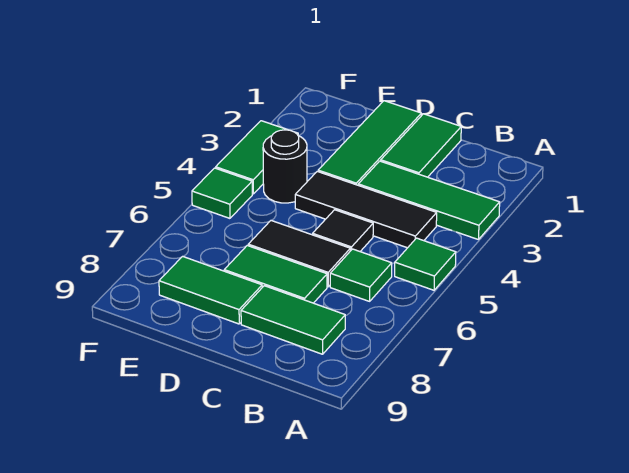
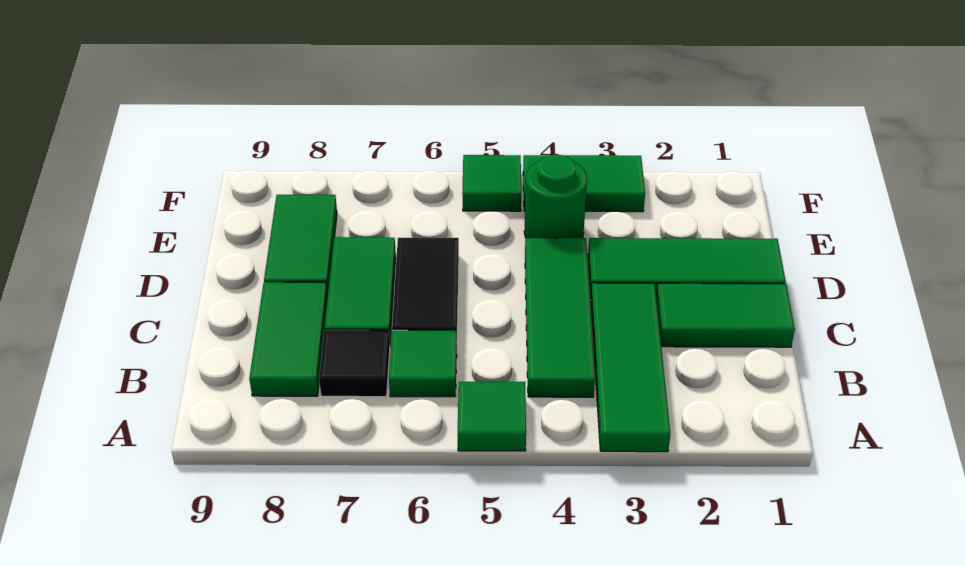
black tile B4:D4 level 1 -> green tile B4:D4 level 1
black tile C5 level 1 -> black tile B7 level 1
black round brick E4 level 1 -> green round brick E4 level 1

